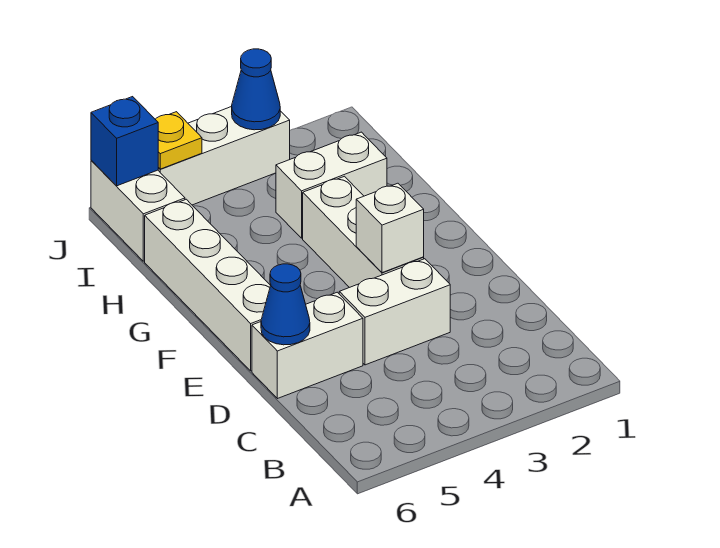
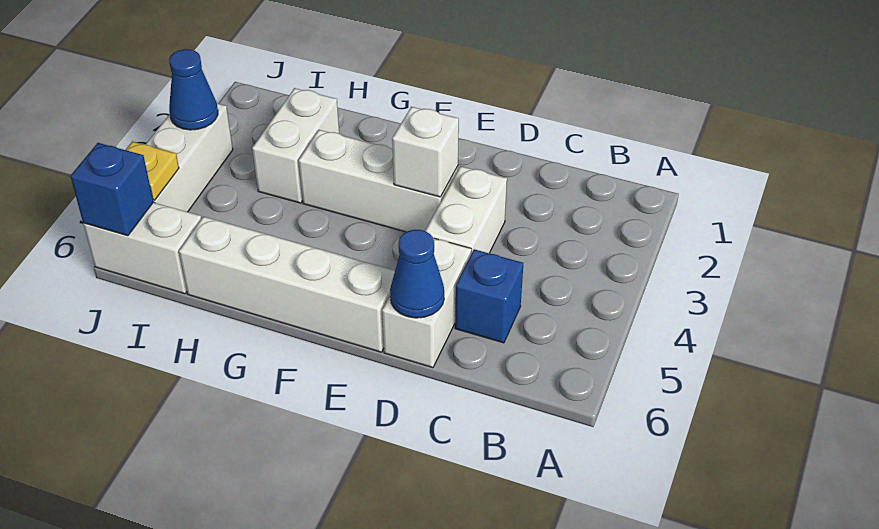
none -> blue brick C5 level 1

